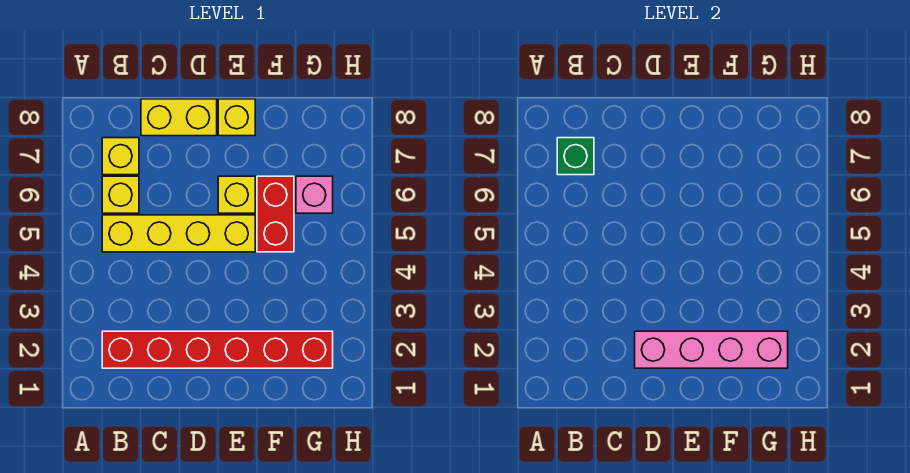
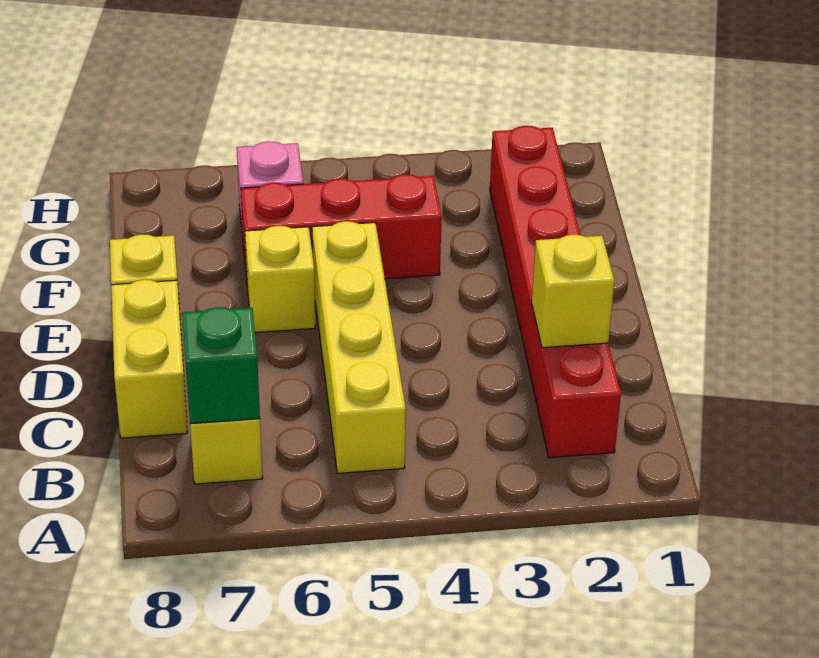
yellow brick B6 level 1 -> yellow brick C2 level 2
pink brick D2:G2 level 2 -> none
red brick F5:F6 level 1 -> red brick F4:F6 level 1

